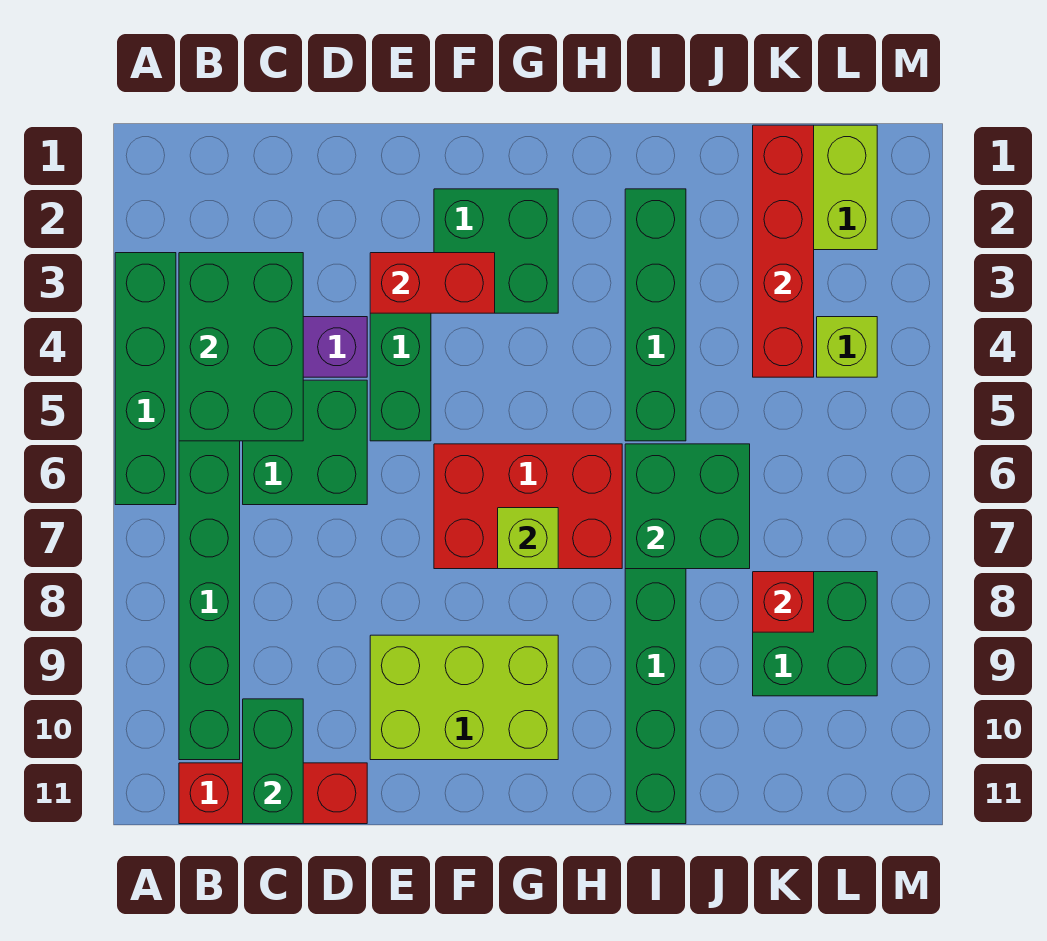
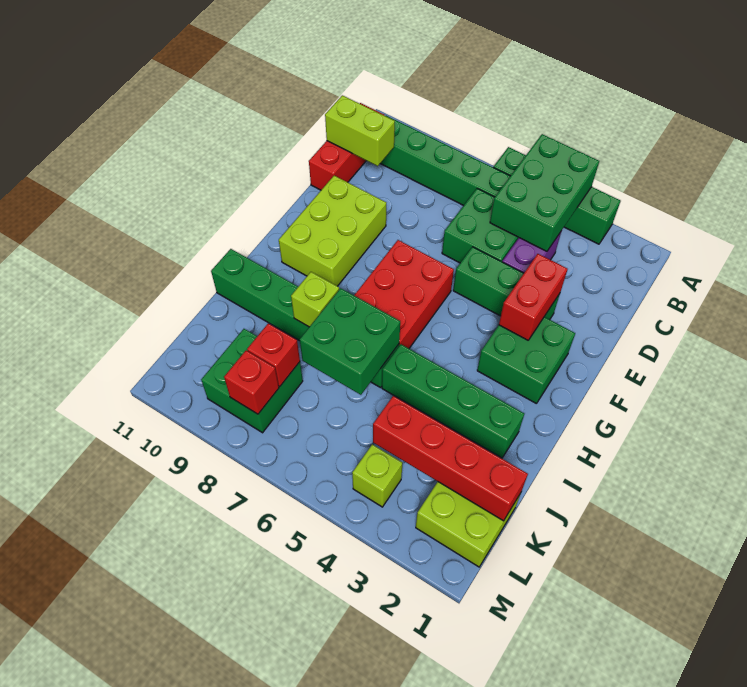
green brick B3:C5 level 2 -> green brick A4:C5 level 2
green brick C10:C11 level 2 -> lime brick C10:C11 level 2
lime brick G7 level 2 -> lime brick I8 level 2
none -> red brick L8 level 2

